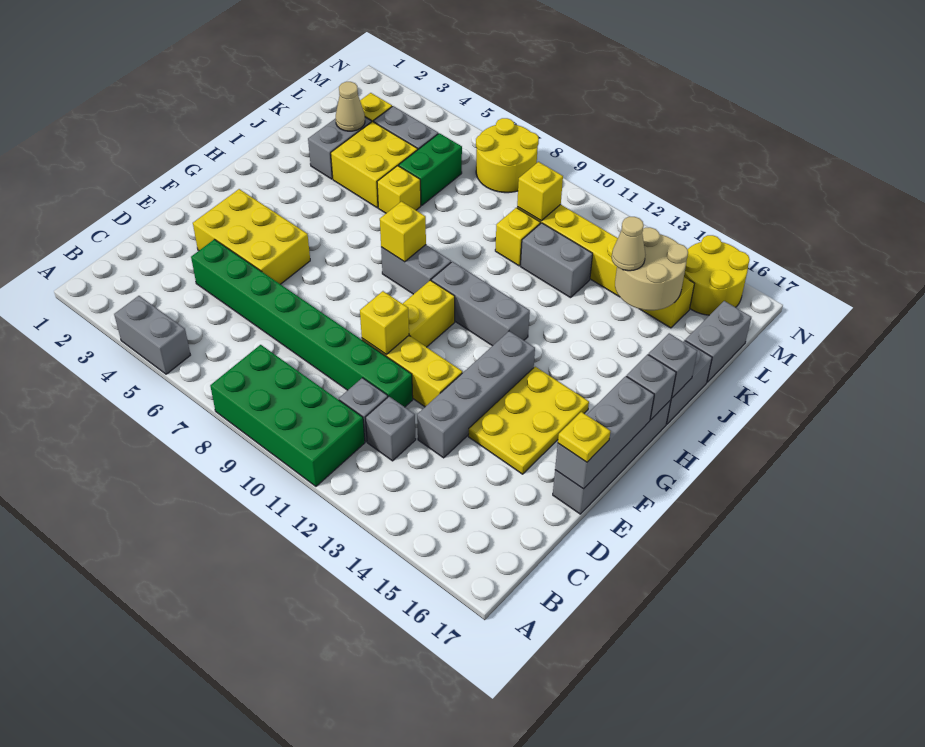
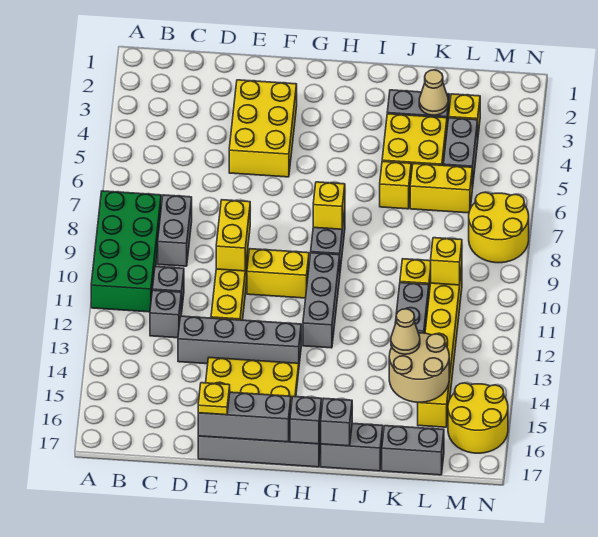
grey brick A4:A5 level 1 -> grey brick C8:C9 level 1
green brick D4:D11 level 1 -> none
yellow brick E10 level 2 -> yellow brick E9:E10 level 2
green brick K6:L6 level 1 -> yellow brick K6:L6 level 1

